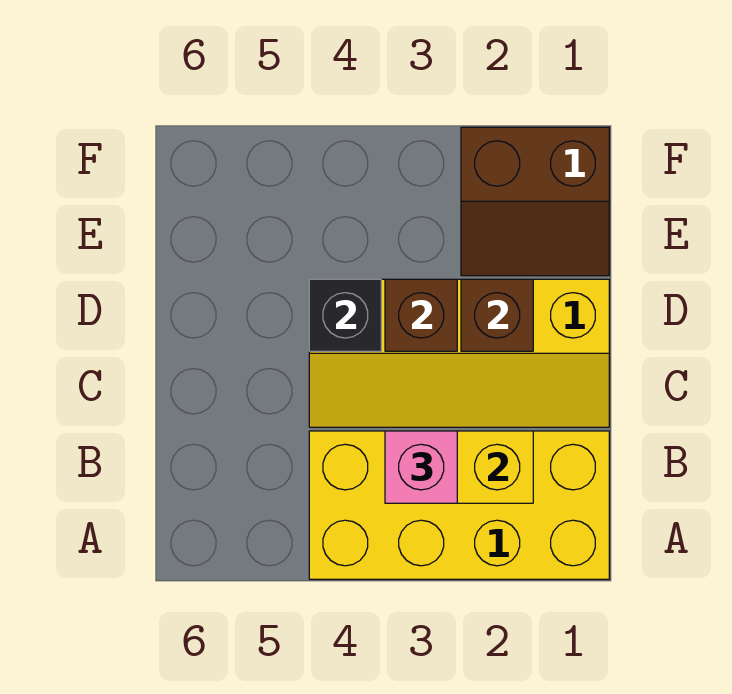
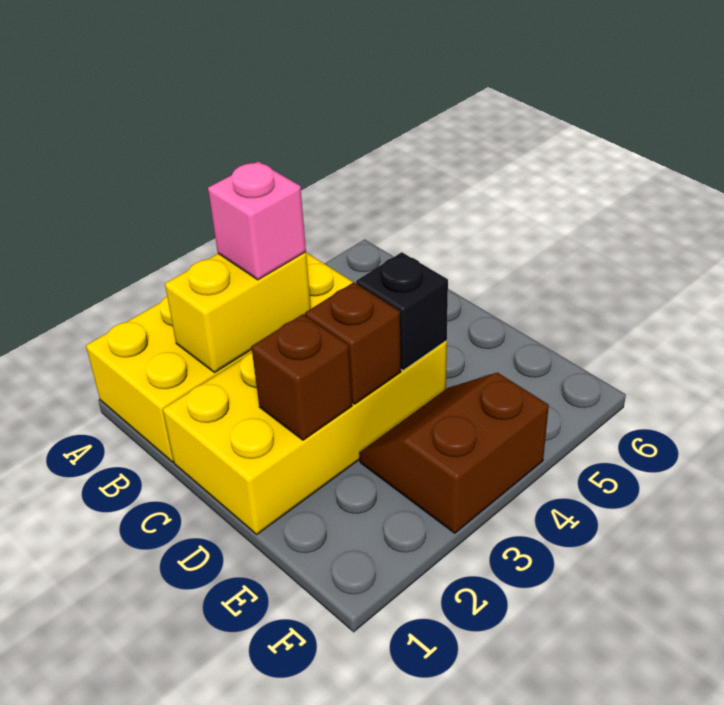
yellow slope C1:D4 level 1 top D -> yellow brick C1:D4 level 1
brown slope E1:F2 level 1 top F -> brown slope E3:F4 level 1 top F

